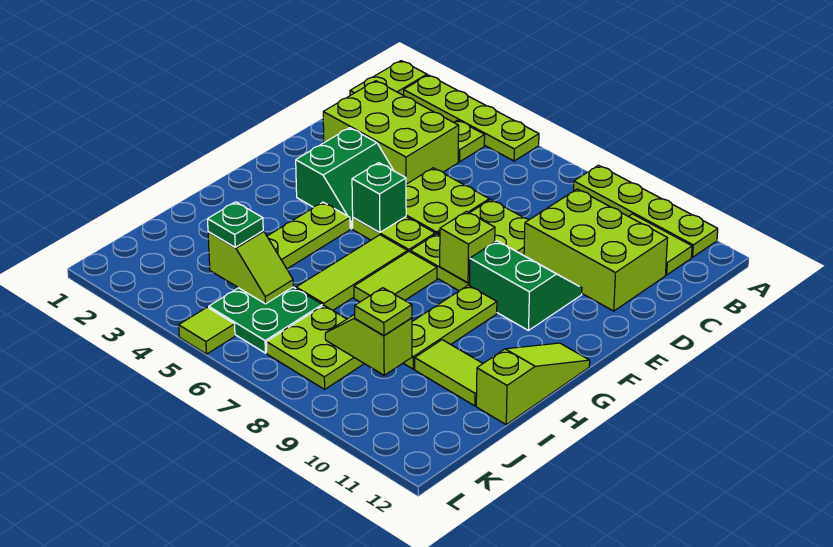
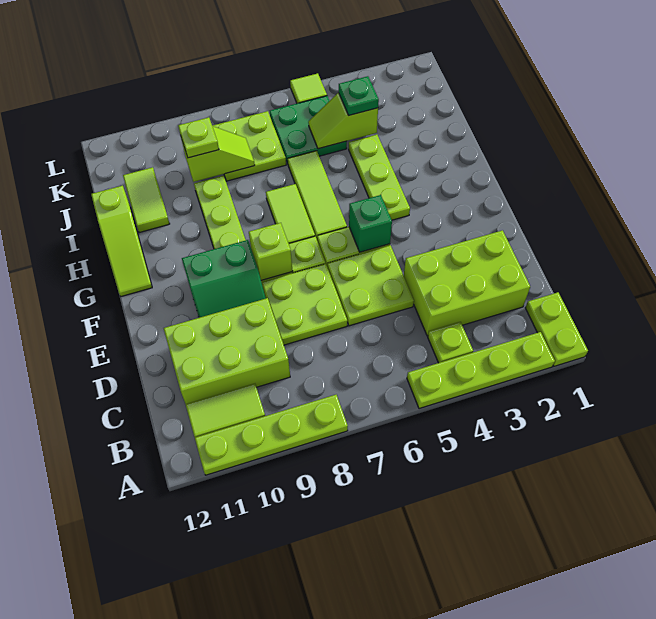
green slope E3:F4 level 1 top 3 -> none
lime tile I10:I11 level 1 -> lime tile I11:J11 level 1

